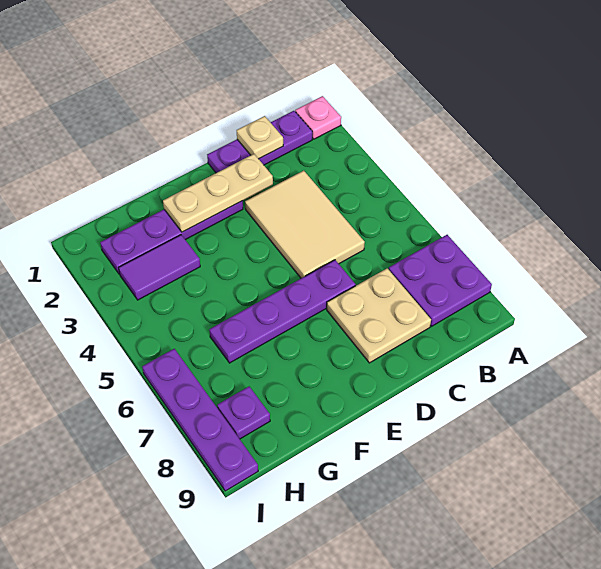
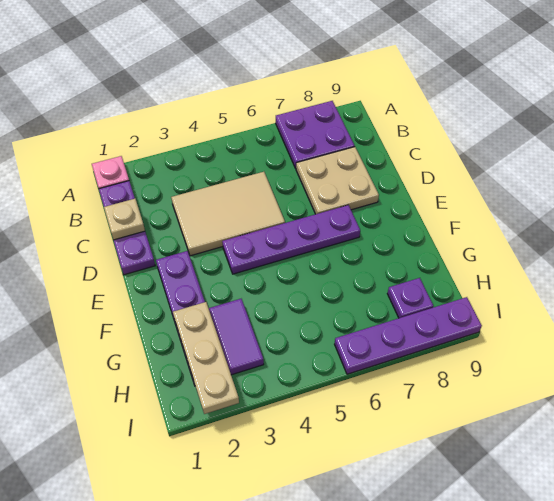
tan plate D2:F2 level 2 -> tan plate G2:I2 level 2
purple plate D6:G6 level 1 -> purple plate E4:E7 level 1

